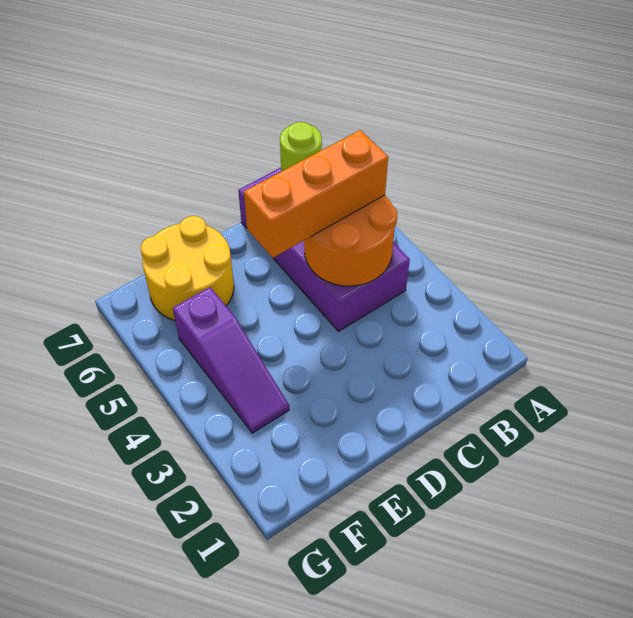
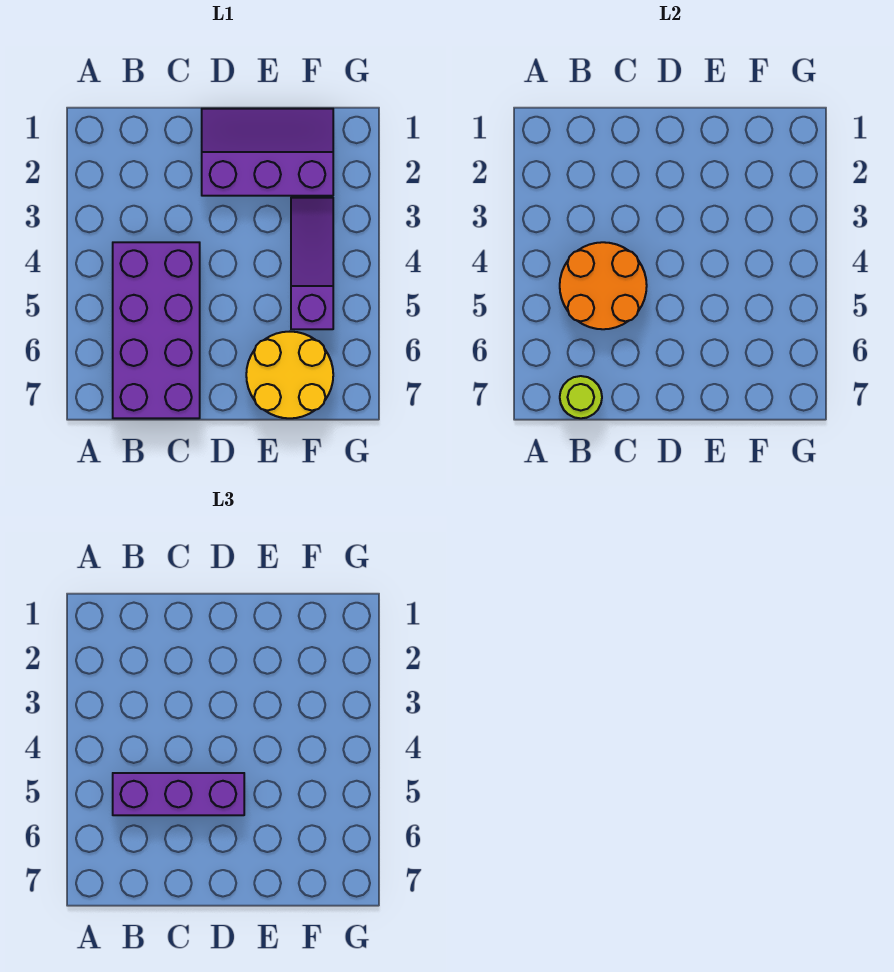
orange brick B5:D5 level 3 -> purple brick B5:D5 level 3
none -> purple slope D1:F2 level 1 top 2

